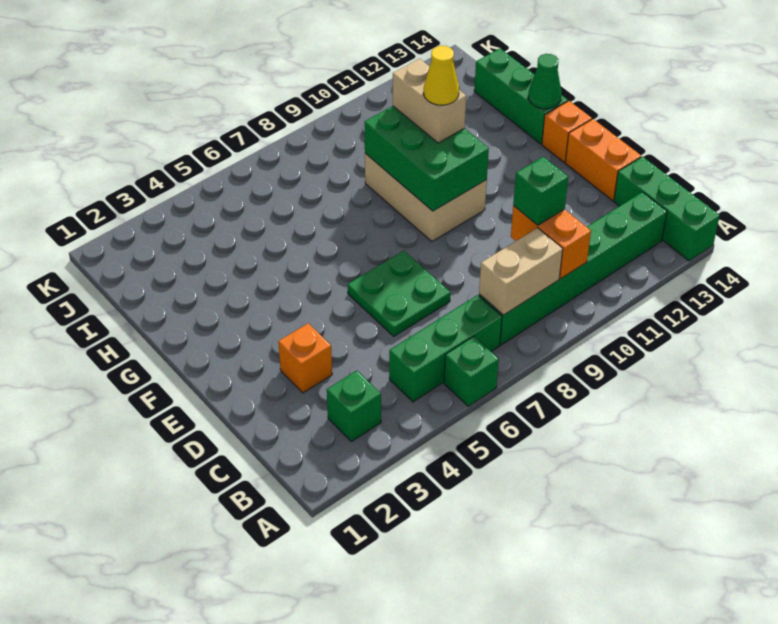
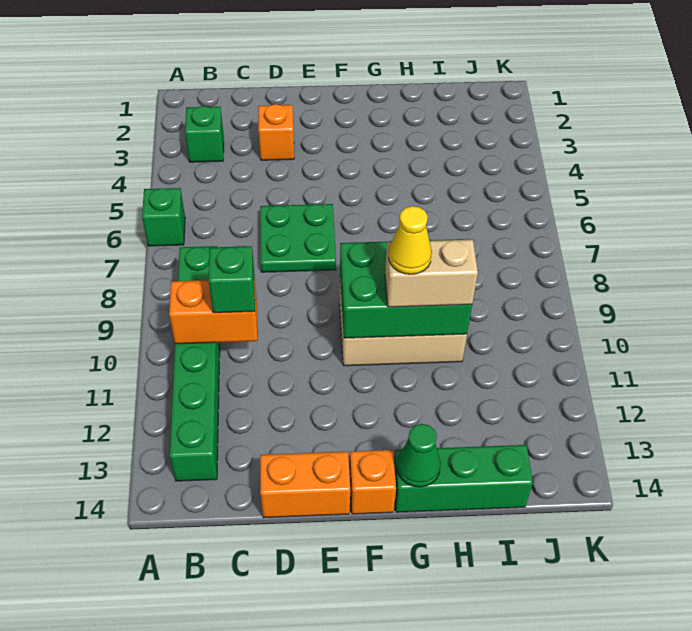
green brick A14:C14 level 1 -> none
green brick B5:B7 level 1 -> none
tan brick B8:B9 level 2 -> none

